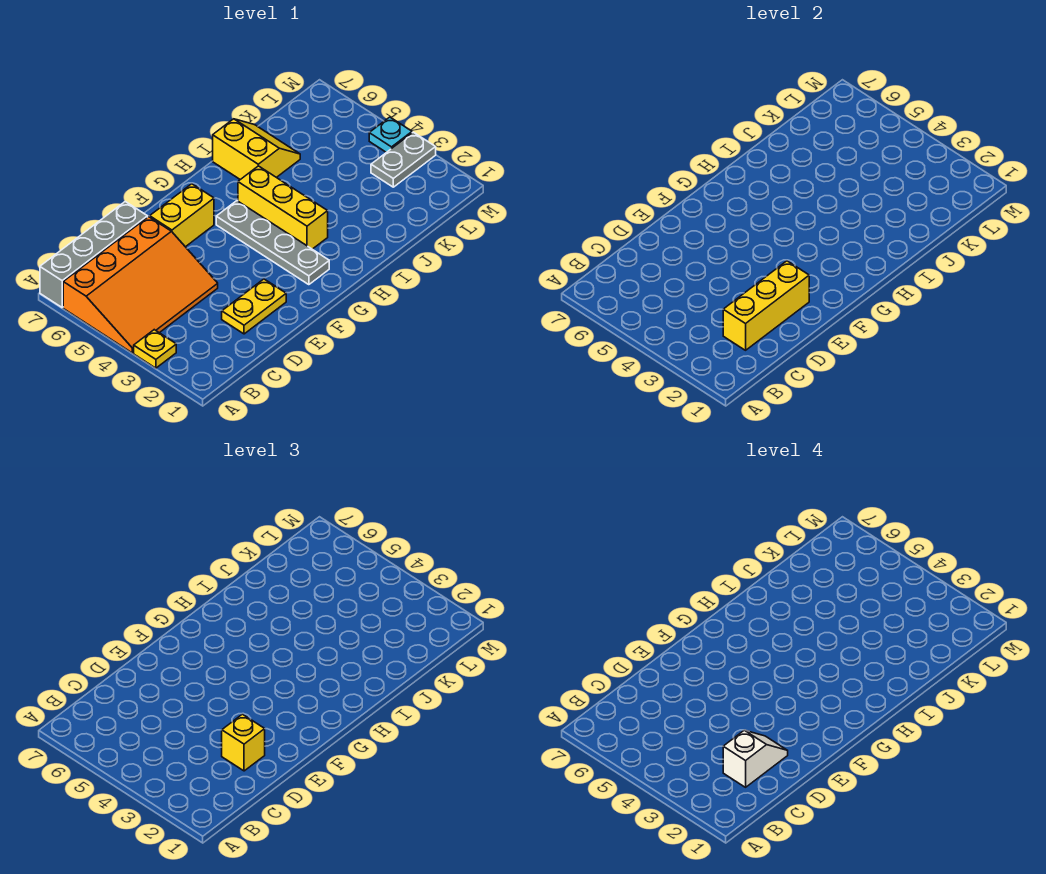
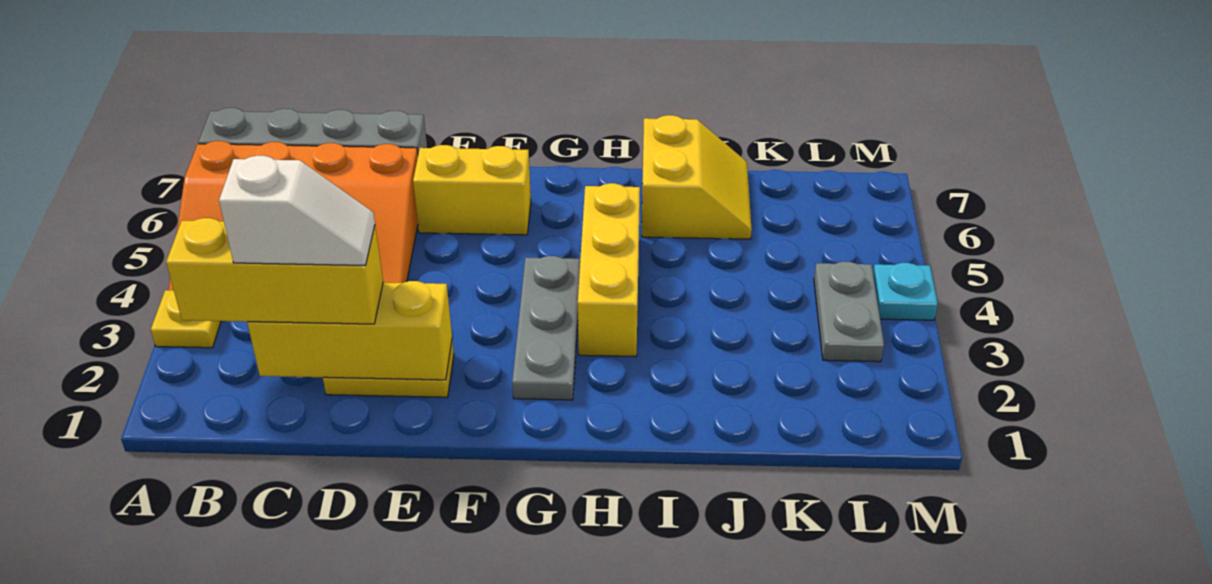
yellow brick D2 level 3 -> yellow brick B2:D2 level 3
grey plate G2:G5 level 1 -> grey plate G2:G4 level 1
grey plate L3:M3 level 1 -> grey plate L3:L4 level 1

